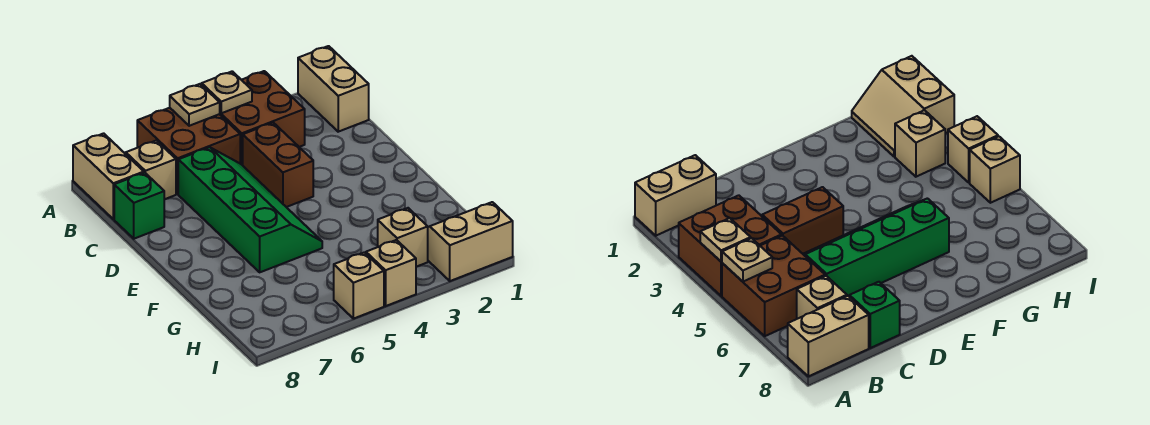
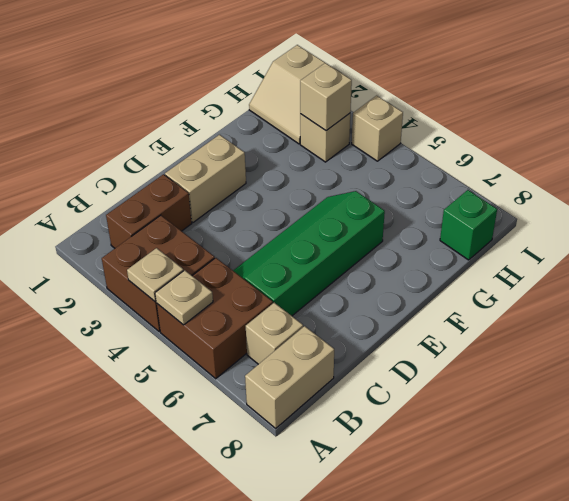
tan brick A1:B1 level 1 -> tan brick D2:E2 level 1
brown brick C4:D4 level 1 -> brown brick B2:C2 level 1
green brick C8 level 1 -> green brick H8 level 1
tan brick I5 level 1 -> tan brick H3 level 2

